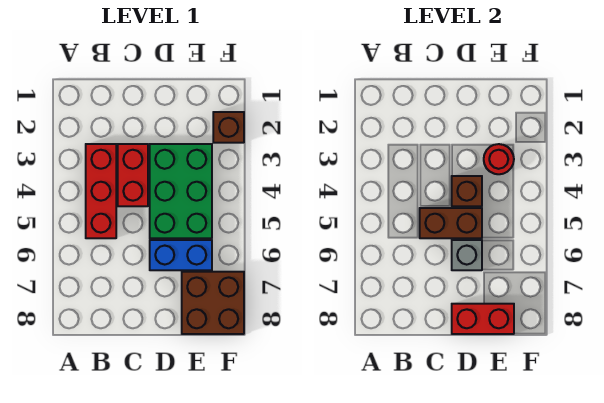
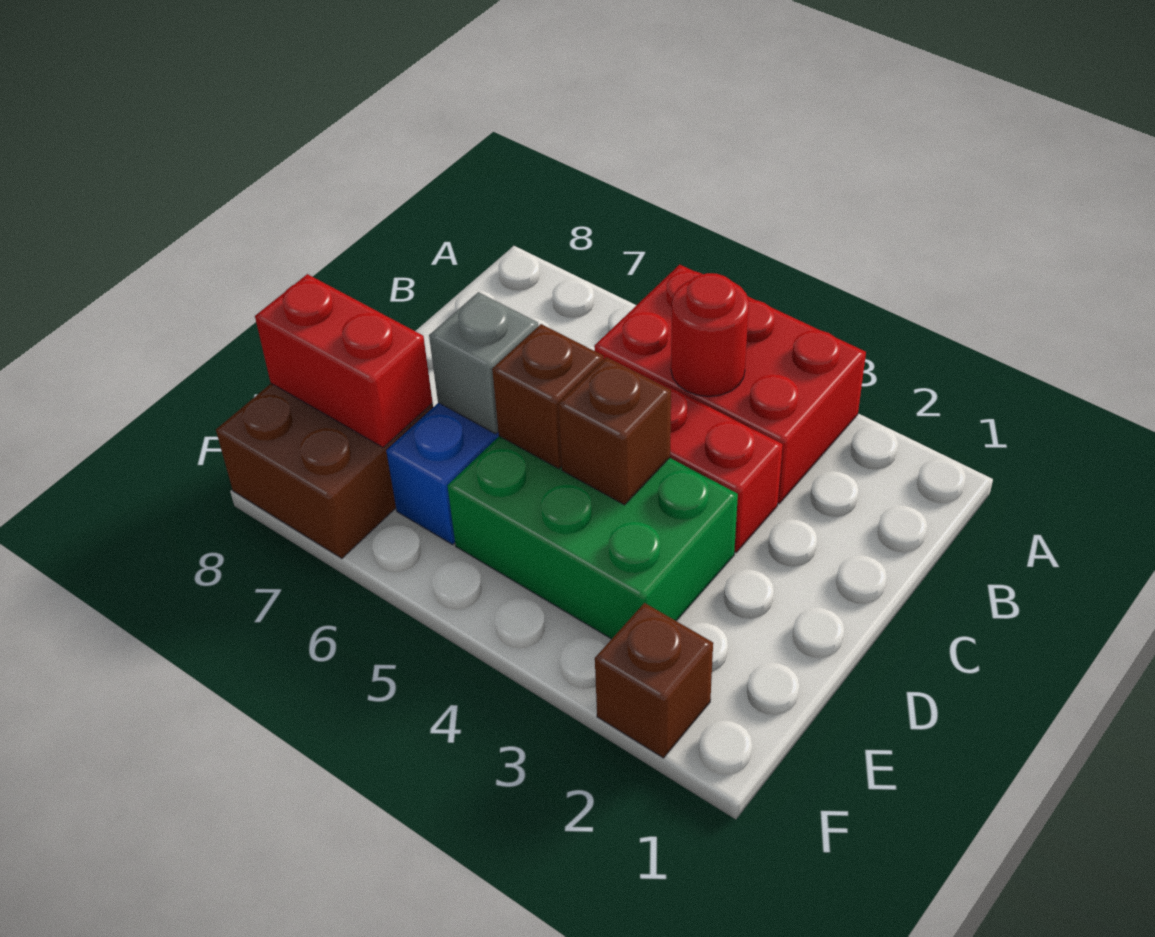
red brick B3:B5 level 1 -> red brick A3:B5 level 1
brown brick C5:D5 level 2 -> brown brick D5 level 2
red brick D8:E8 level 2 -> red brick E7:E8 level 2
red round brick E3 level 2 -> red round brick B4 level 2

